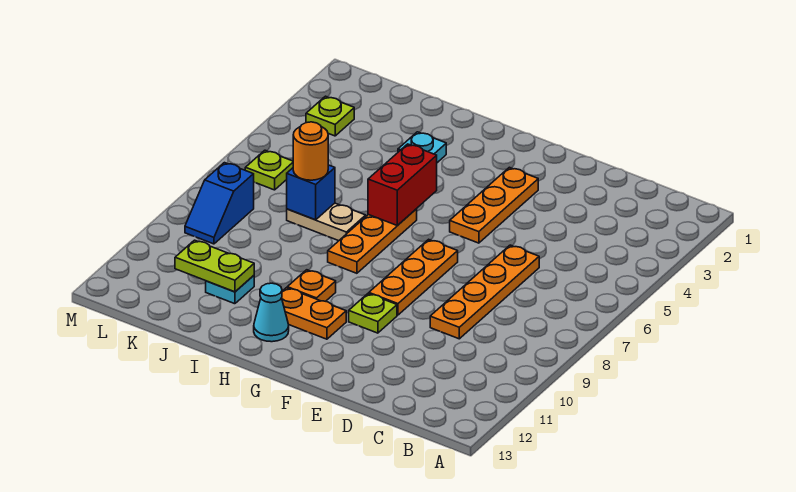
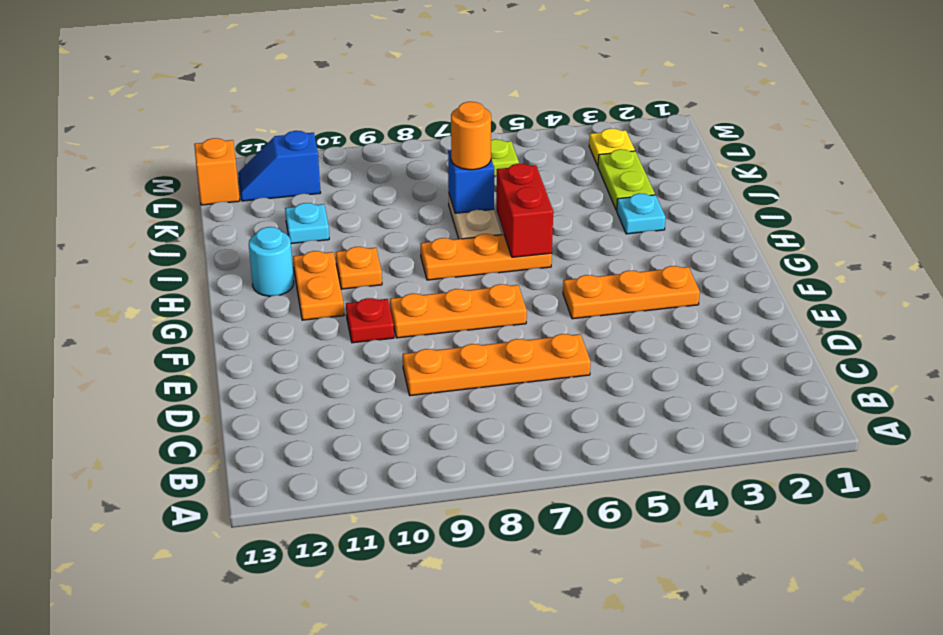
lime plate F10 level 1 -> red plate F10 level 1
red brick H5:H6 level 2 -> red brick H6:I6 level 2
cyan cone H12 level 1 -> cyan round brick H12 level 1
lime plate J11:K11 level 2 -> lime plate J3:K3 level 1
lime plate L3 level 1 -> yellow plate L3 level 1
blue slope L8:L9 level 1 top 8 -> blue slope L11:L12 level 1 top 11
none -> orange brick L13 level 1

